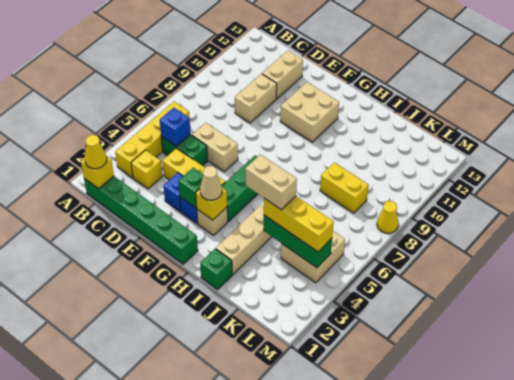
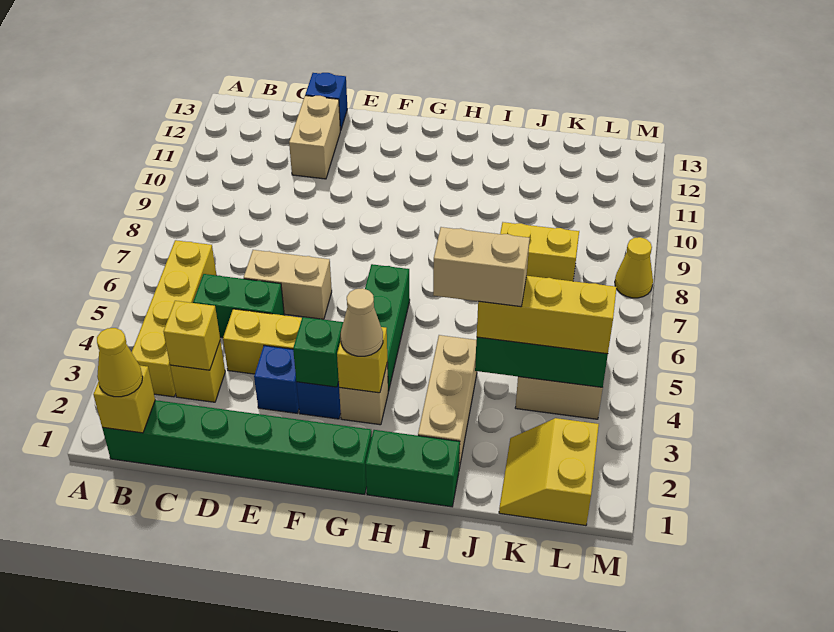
none -> yellow brick C3 level 2
blue brick C5 level 2 -> blue brick D13 level 1
tan brick D9:D10 level 1 -> none
tan brick F10:G11 level 1 -> none
green brick I1 level 1 -> green brick H1:I1 level 1
none -> yellow slope K1:L2 level 1 top L

